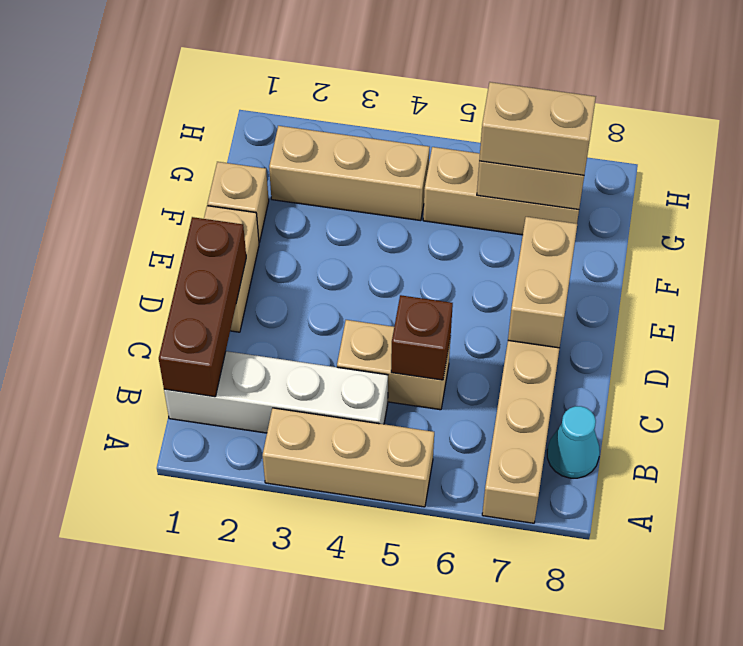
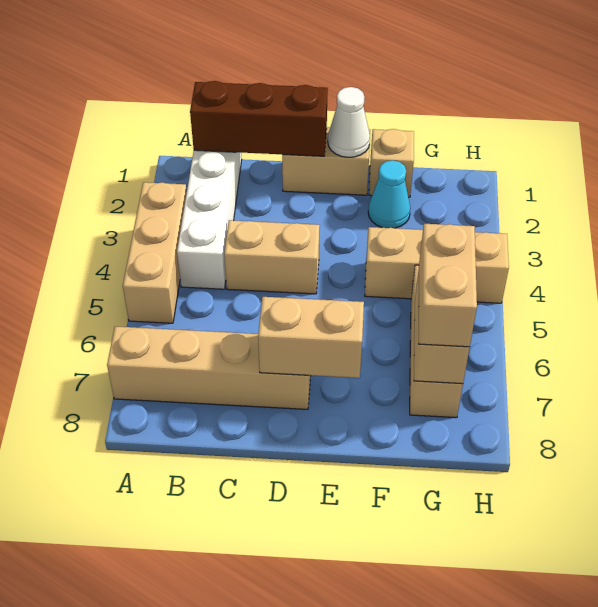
cyan cone B8 level 1 -> cyan cone F2 level 1
tan brick C4:C5 level 1 -> tan brick C4:D4 level 1
brown brick C5 level 2 -> none
none -> white cone E1 level 2
tan brick G2:G4 level 1 -> tan brick F4:H4 level 1

